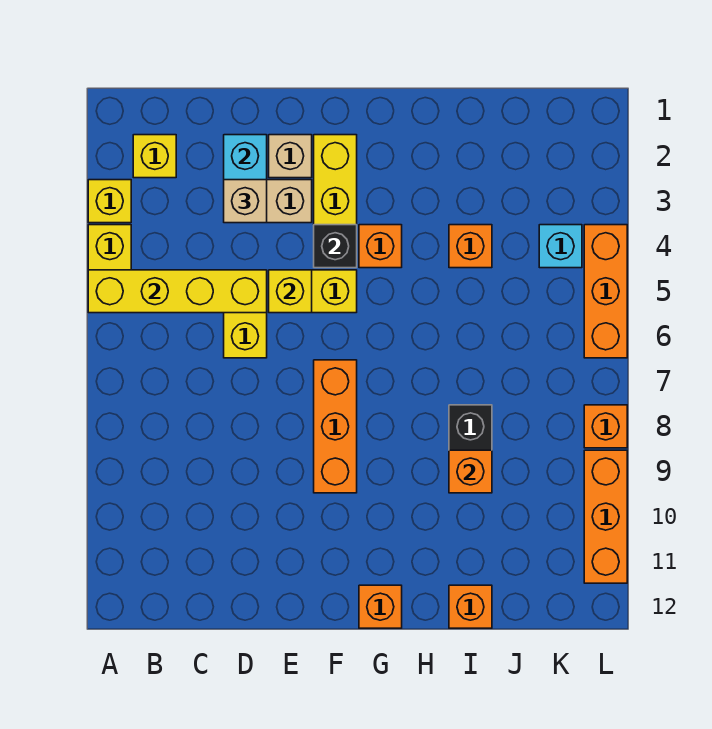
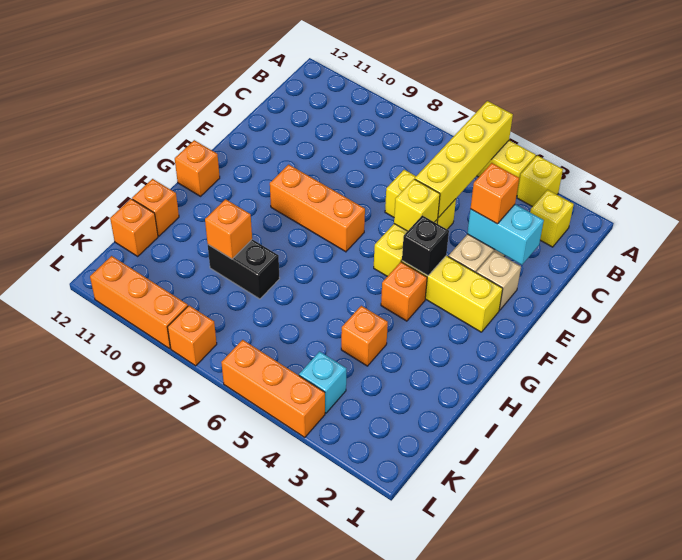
tan brick D3 level 3 -> orange brick D3 level 3
none -> orange brick J12 level 1

